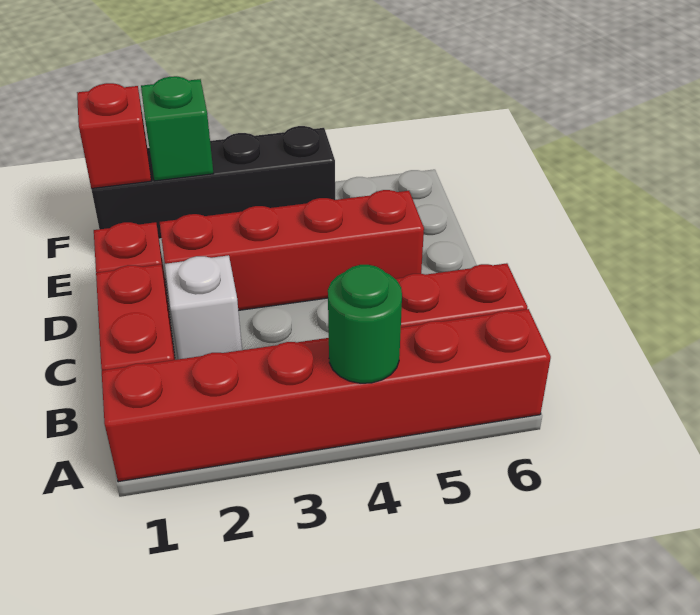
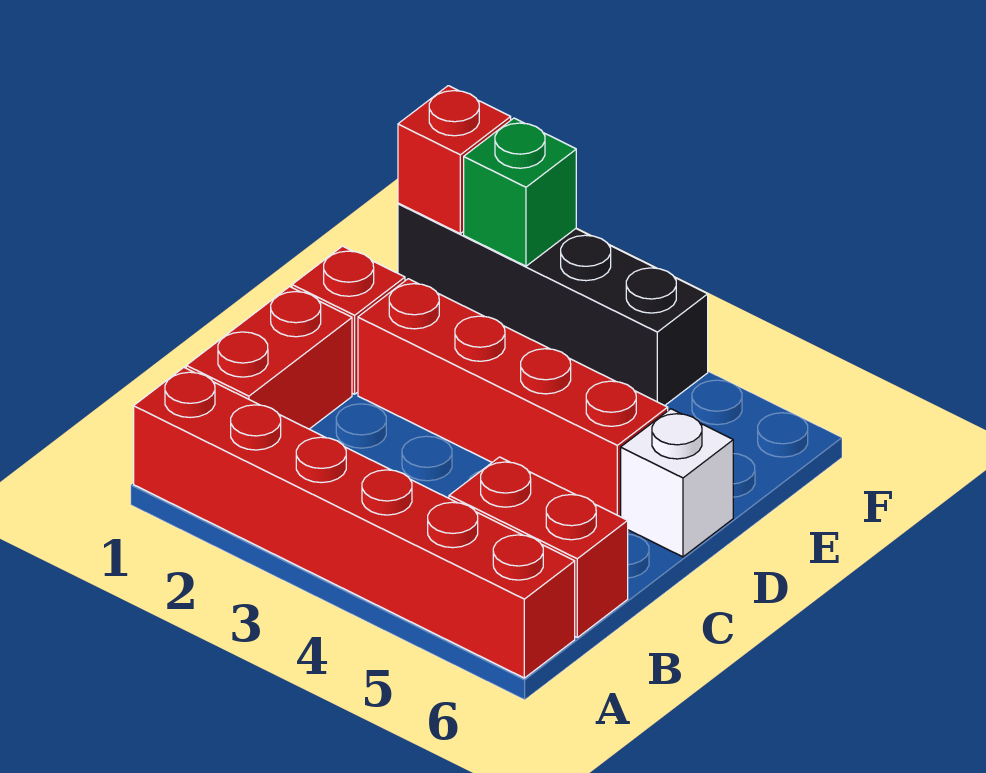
green round brick A4 level 2 -> none
white brick C2 level 1 -> white brick D6 level 1

